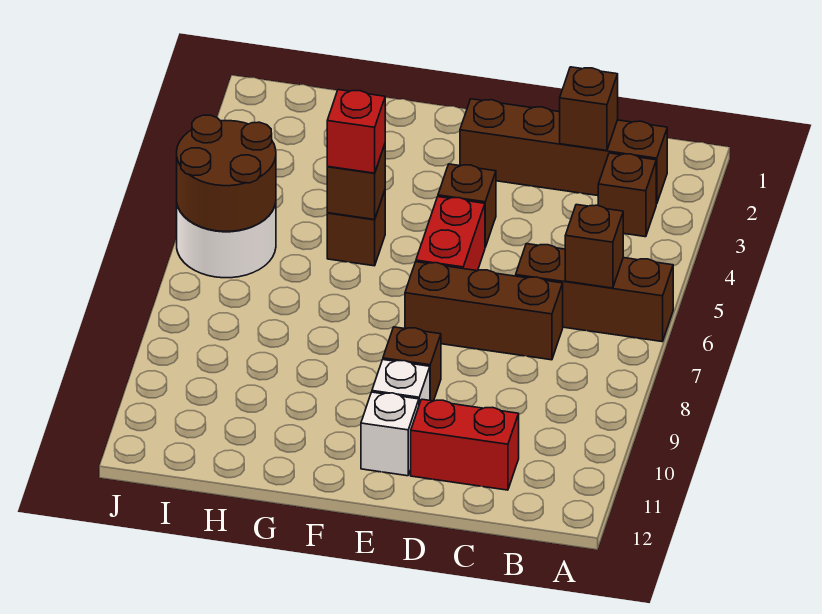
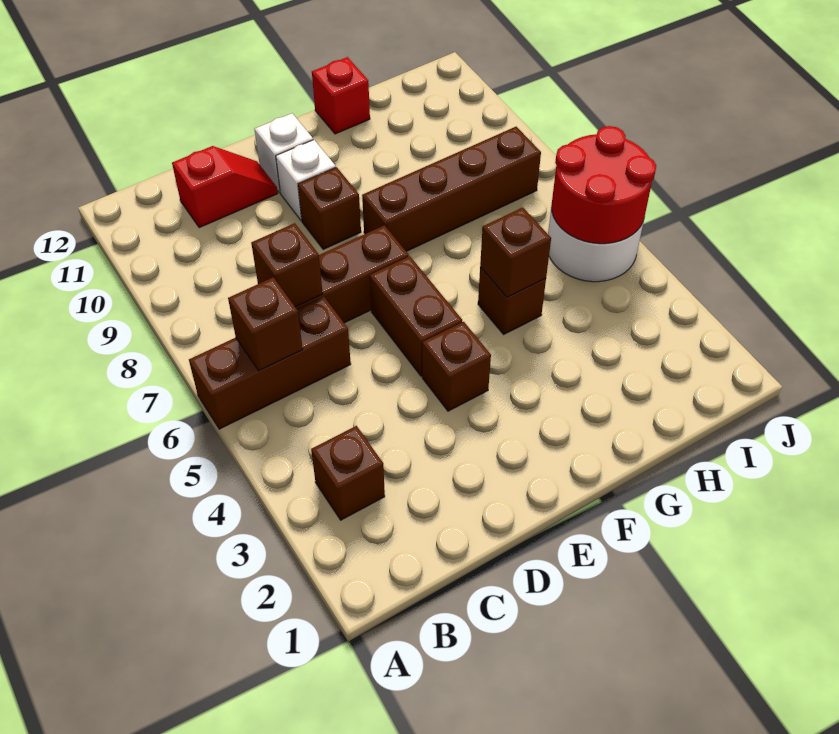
brown brick B2:E2 level 1 -> brown brick F8:I8 level 1
brown brick C2 level 2 -> brown brick C7 level 2
red brick C11:D11 level 1 -> red slope C11:D11 level 1 top C
red brick E5:E6 level 1 -> brown brick E5:E6 level 1
red brick G5 level 3 -> red brick G12 level 1
brown round brick I5:J6 level 2 -> red round brick I5:J6 level 2

